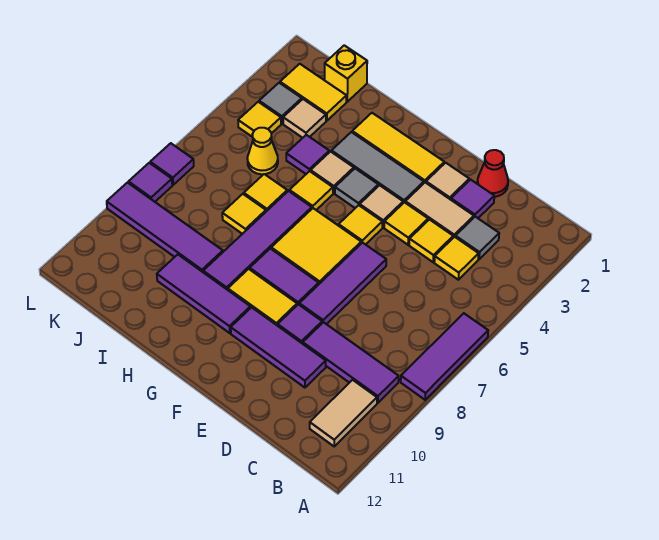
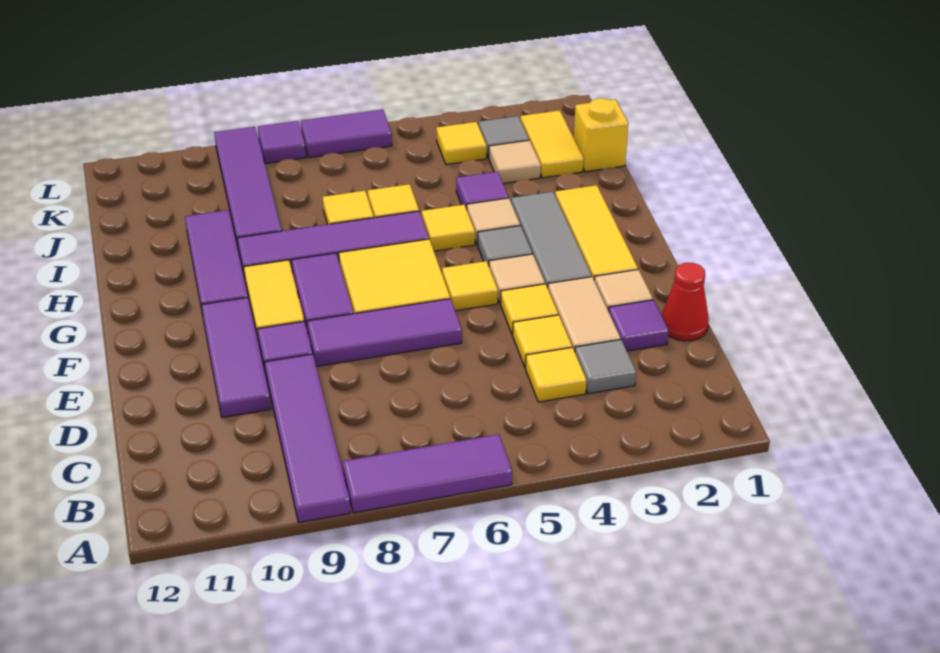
purple tile B9:D9 level 1 -> purple tile A9:D9 level 1
tan tile B10:B11 level 1 -> none
yellow cone J5 level 1 -> none
purple tile L7 level 1 -> purple tile L6:L7 level 1

